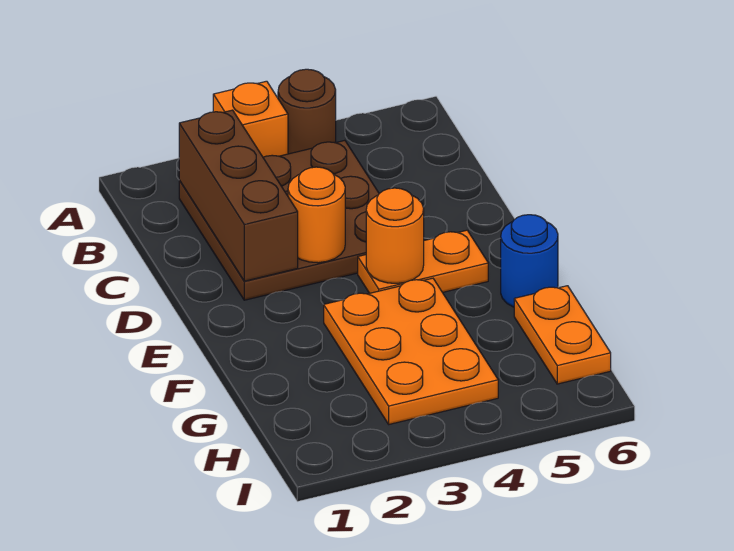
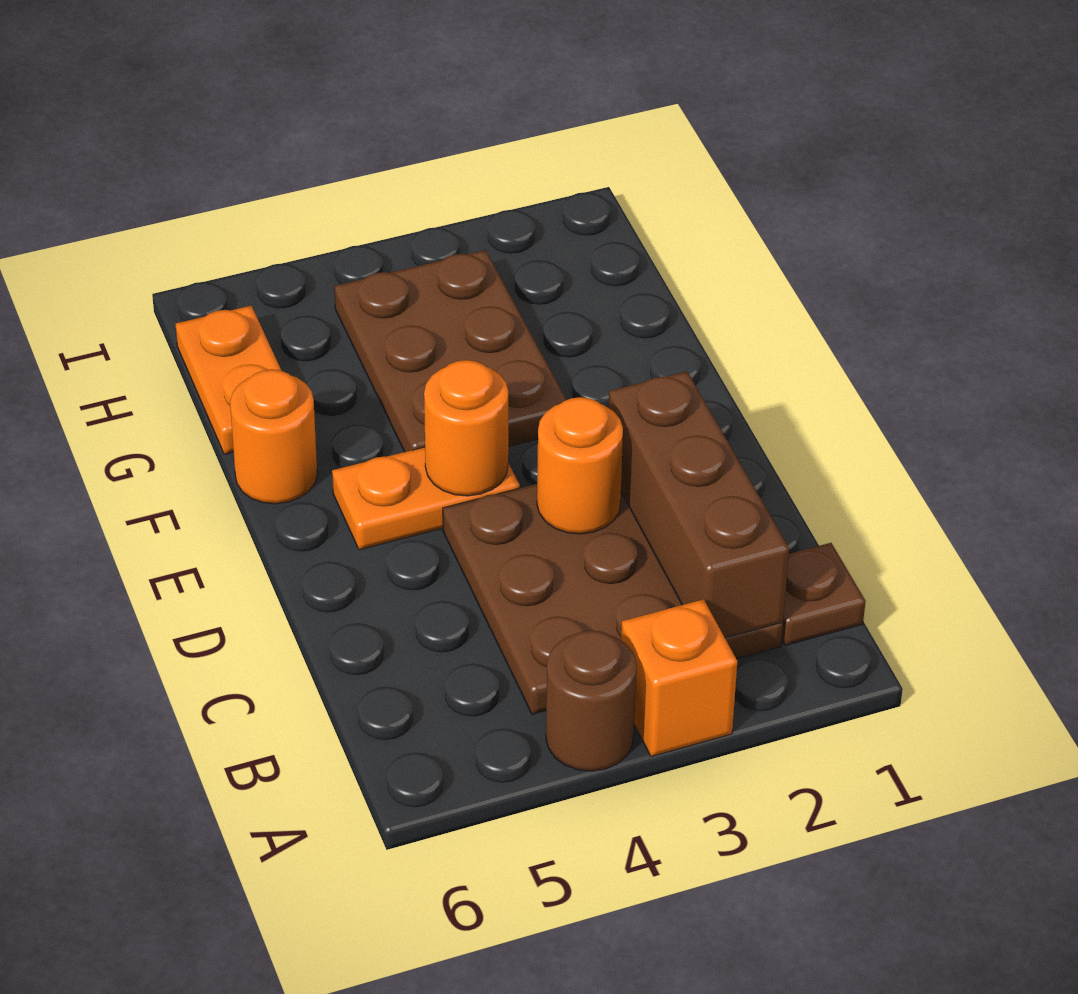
none -> brown plate B1 level 1
orange plate F3:H4 level 1 -> brown plate F3:H4 level 1
blue round brick F6 level 1 -> orange round brick F6 level 1

